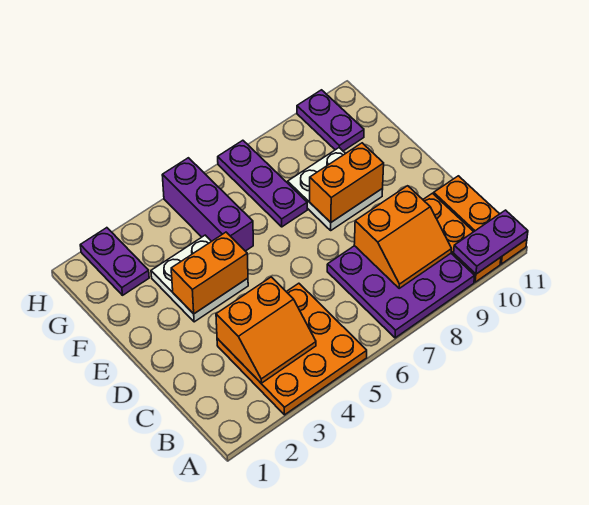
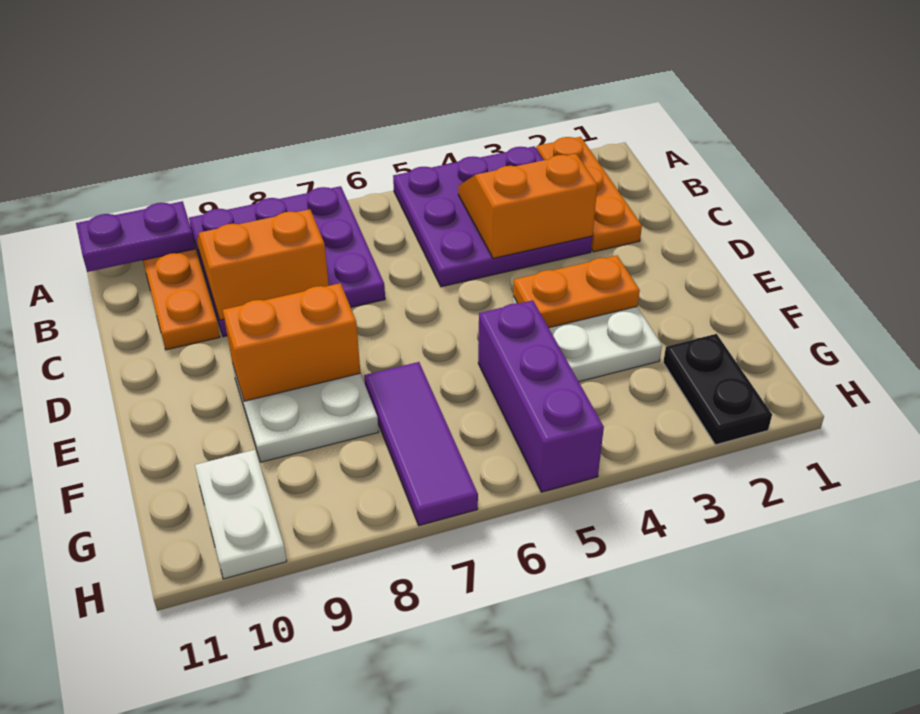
orange plate A3:C5 level 1 -> purple plate A3:C5 level 1
orange plate A11:C11 level 1 -> orange plate A2:C2 level 1
orange brick E3:E4 level 2 -> orange plate E3:E4 level 2
purple plate F7:H7 level 1 -> purple tile F7:H7 level 1
purple plate G2:H2 level 1 -> black plate G2:H2 level 1
purple plate G10:H10 level 1 -> white plate G10:H10 level 1

